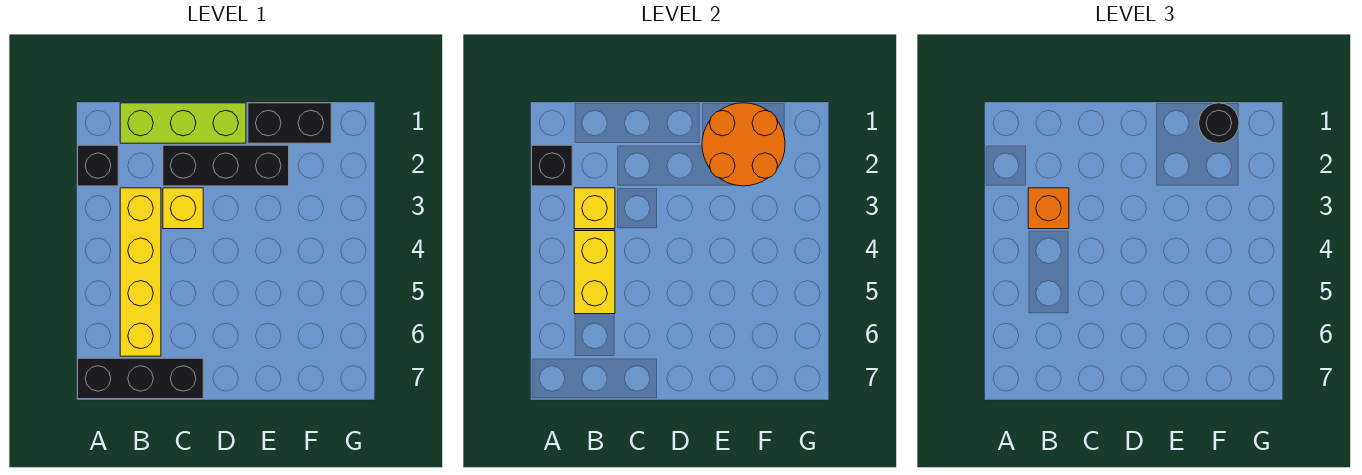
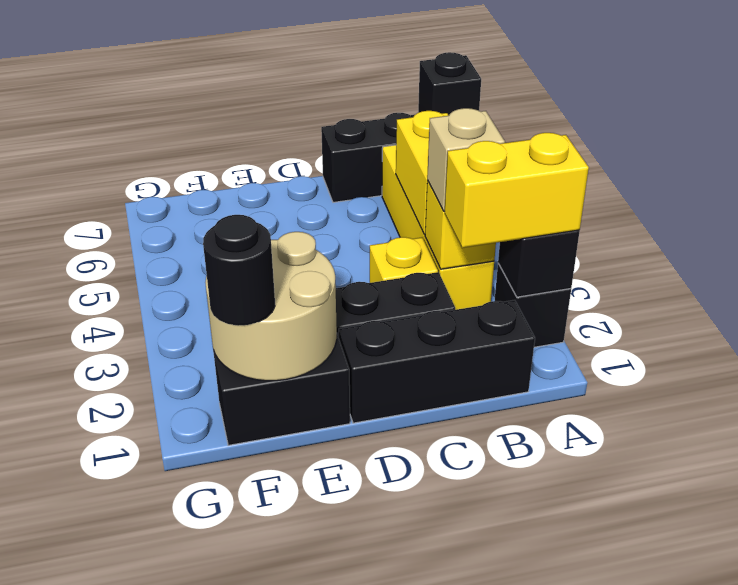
none -> yellow brick A2:B2 level 3
none -> black brick A7 level 2
lime brick B1:D1 level 1 -> black brick B1:D1 level 1
orange brick B3 level 3 -> tan brick B3 level 3
orange round brick E1:F2 level 2 -> tan round brick E1:F2 level 2

